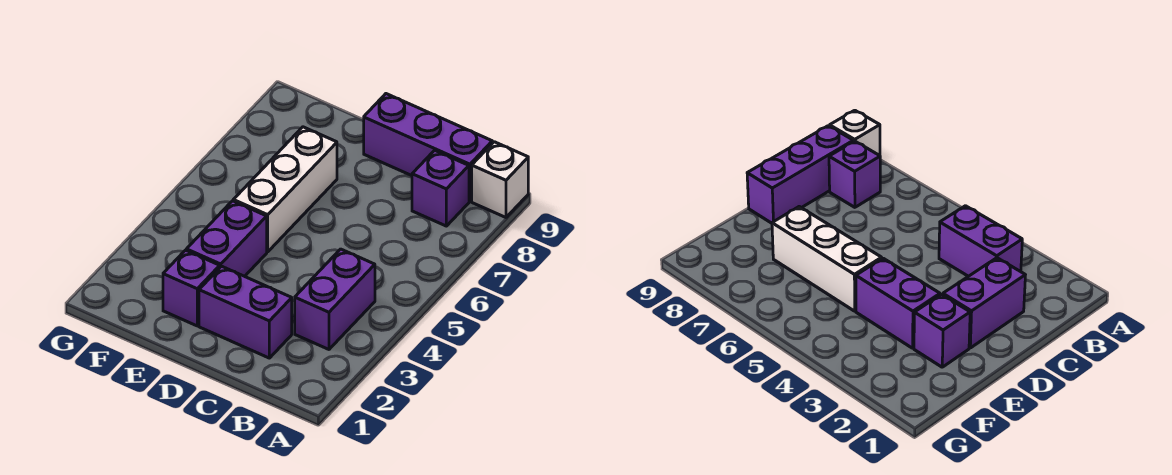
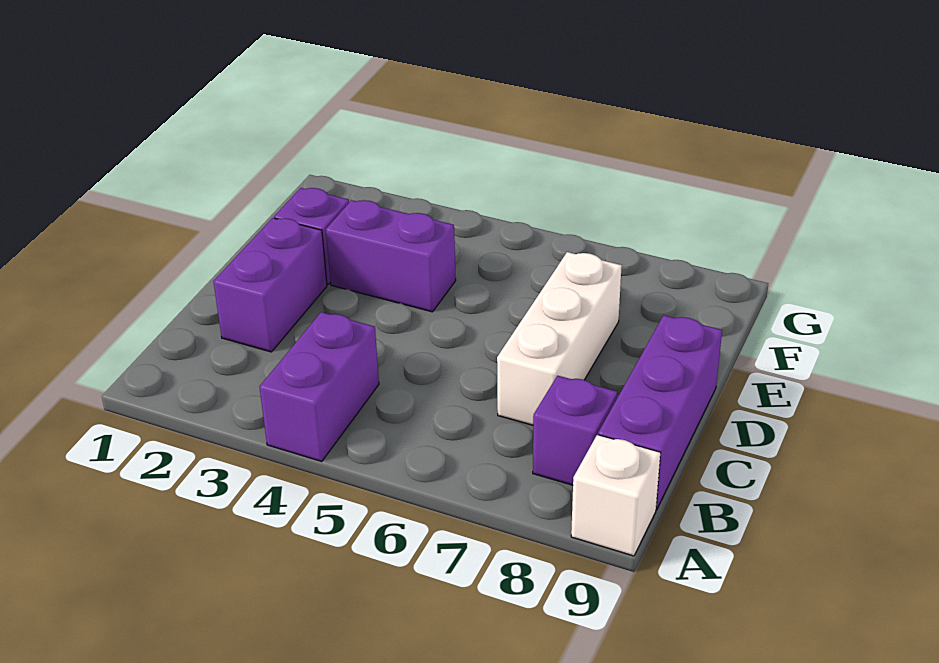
purple brick B3:B4 level 1 -> purple brick A4:B4 level 1
white brick E5:E7 level 1 -> white brick C7:E7 level 1

